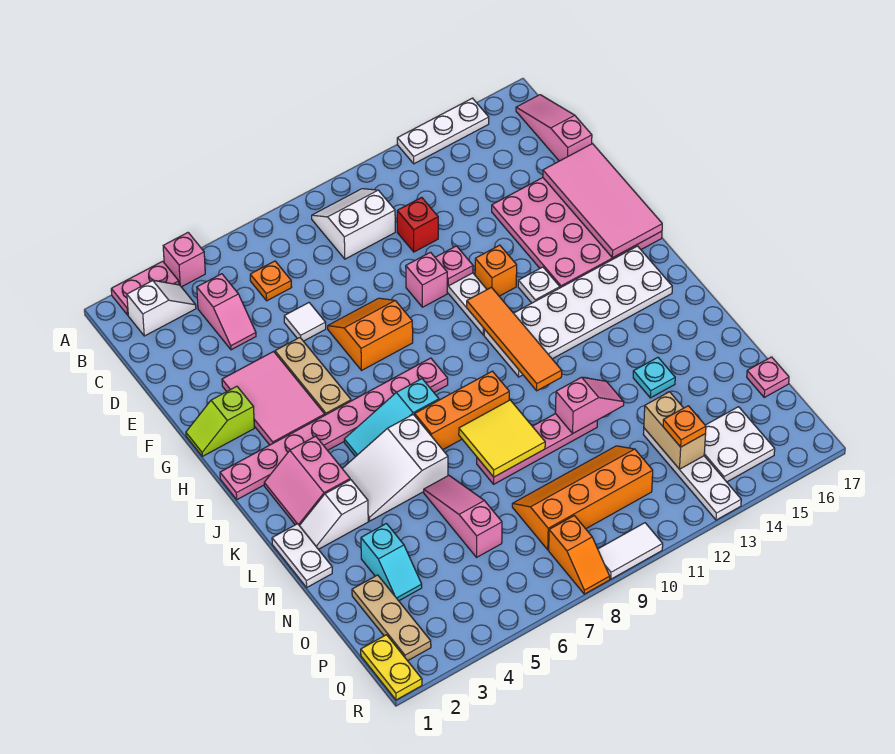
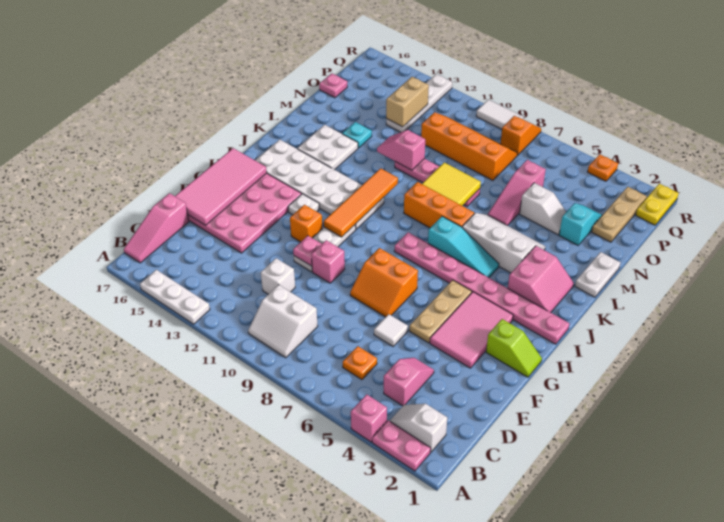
red brick D11 level 1 -> white brick D11 level 1
white slope K4:L6 level 1 top 6 -> white slope K4:L6 level 1 top K
white slope L2:L3 level 1 top 3 -> white slope N4:N5 level 1 top 5
orange slope O8:P11 level 1 top P -> orange slope O8:P11 level 1 top O
orange plate P13 level 3 -> orange plate R4 level 1
white plate P14:Q15 level 1 -> white plate K14:L15 level 1

